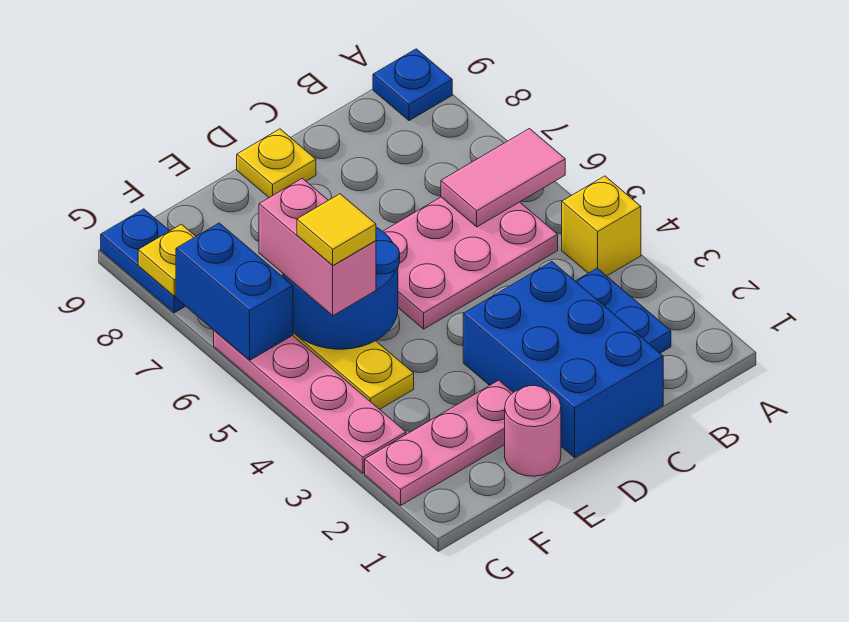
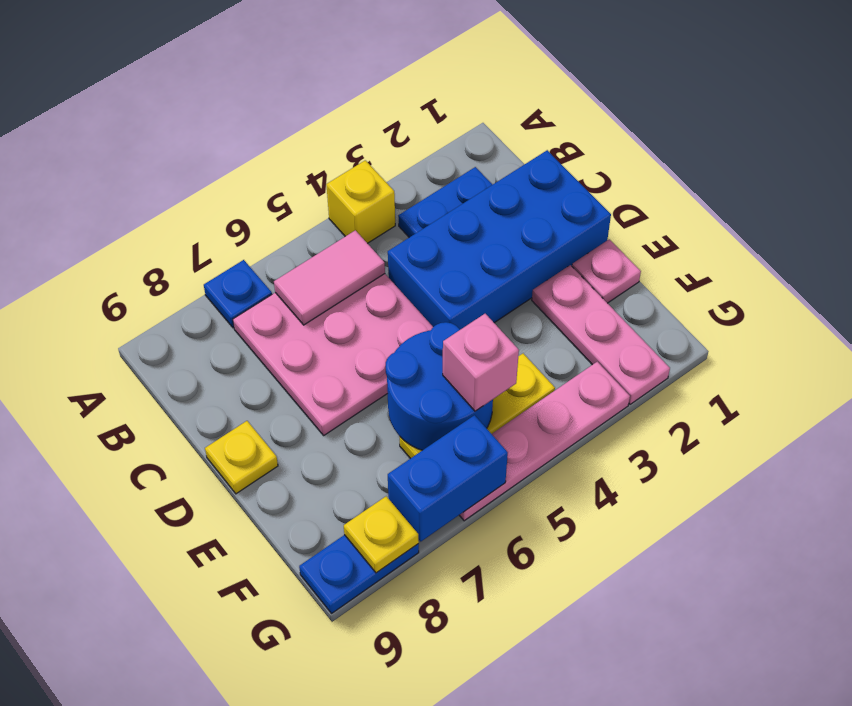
pink tile A6:B6 level 2 -> pink tile B5:B6 level 2
blue plate A9 level 1 -> blue plate A7 level 1
pink plate B5:D6 level 1 -> pink plate B5:D7 level 1
blue brick C1:D3 level 1 -> blue brick C1:D4 level 1
pink round brick E1 level 1 -> pink plate E1 level 1
pink brick F5:F6 level 3 -> pink brick F5 level 3
yellow tile F5 level 4 -> none

